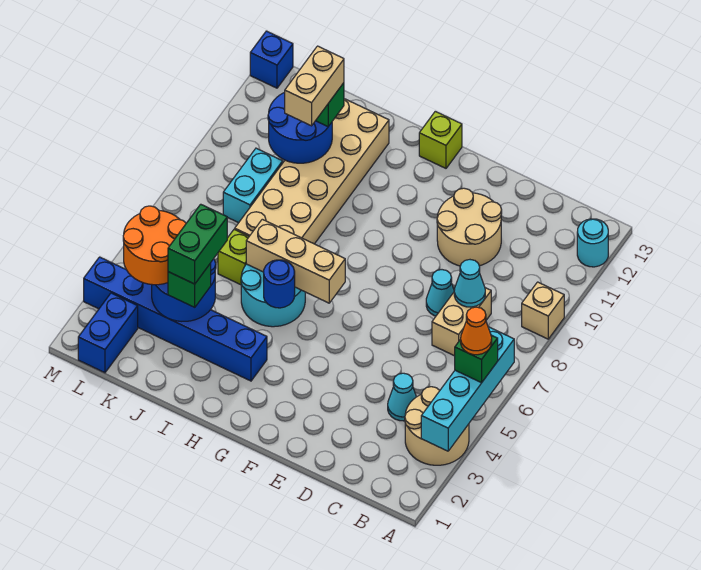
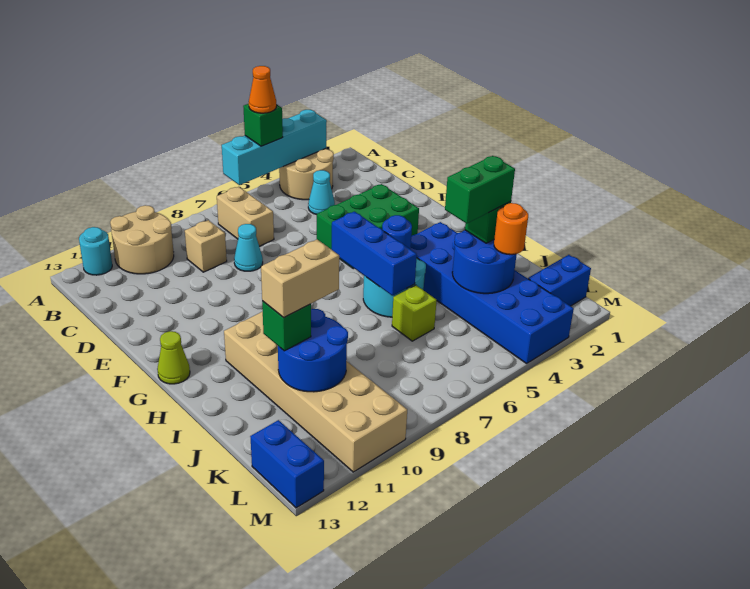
tan brick A9 level 1 -> tan brick C9 level 1
tan brick C7:C8 level 1 -> tan brick B7:C7 level 1
cyan cone C8 level 2 -> none
tan round brick D10:E11 level 1 -> tan round brick A10:B11 level 1
none -> green brick E3:F5 level 1
tan brick G6:I6 level 2 -> blue brick G6:I6 level 2
lime brick G13 level 1 -> lime cone G13 level 1
blue brick H3:M3 level 1 -> blue brick H3:M4 level 1
tan brick I7:J12 level 1 -> tan brick H10:M11 level 1
orange round brick K3:L4 level 3 -> orange round brick K3 level 3
cyan brick K8:K9 level 1 -> none
blue brick M13 level 1 -> blue brick L13:M13 level 1

